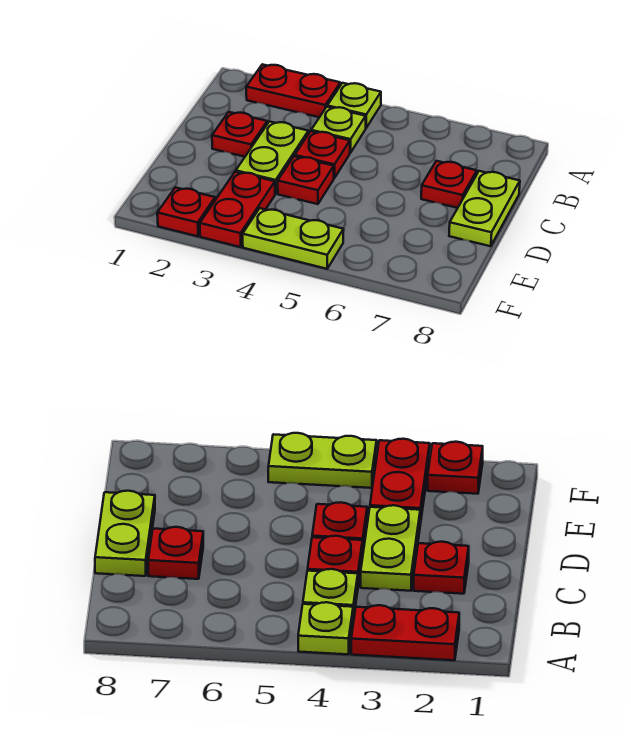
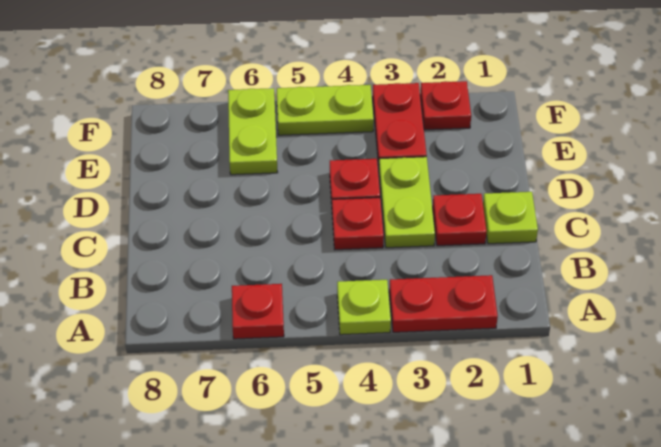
lime plate B4 level 1 -> lime plate C1 level 1
red plate C7 level 1 -> red plate A6 level 1
lime plate C8:D8 level 1 -> lime plate E6:F6 level 1

